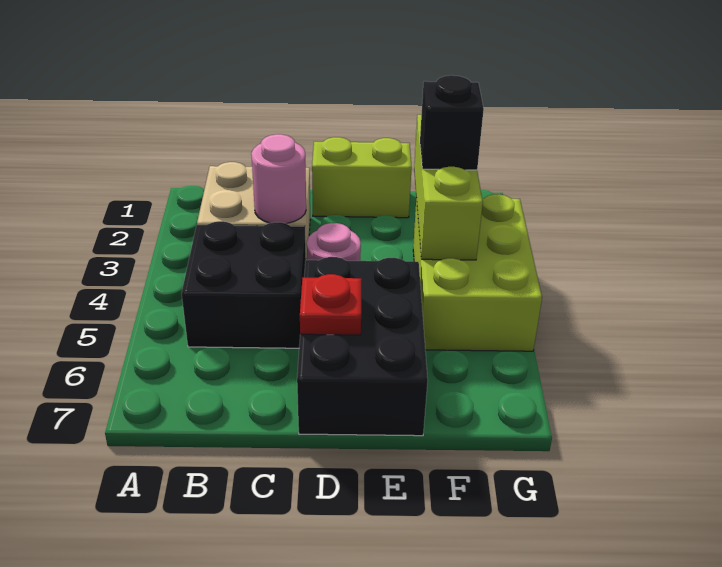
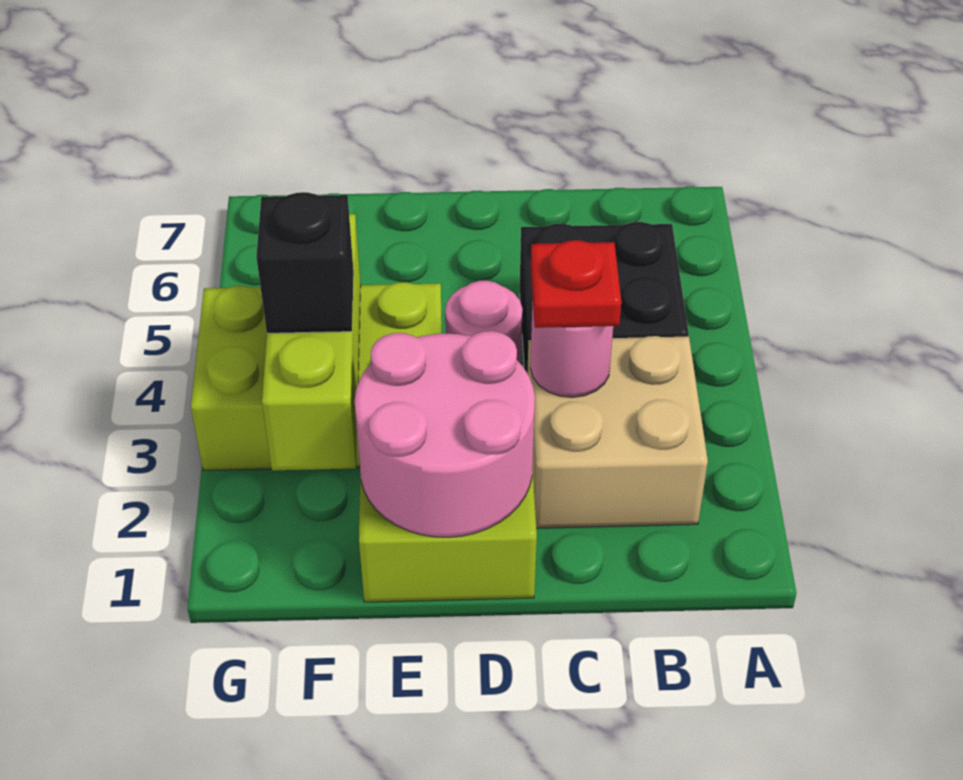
none -> pink round brick D1:E2 level 2
black brick D5:E7 level 1 -> none
red plate D6 level 2 -> red plate C3 level 3
lime brick F3:G5 level 1 -> lime brick E3:G4 level 1

